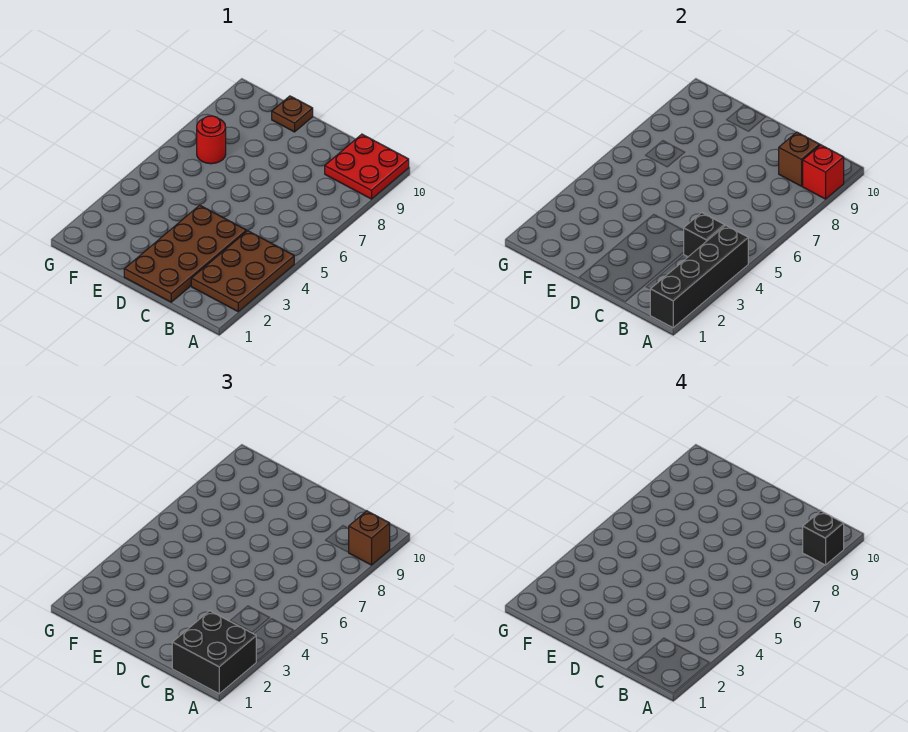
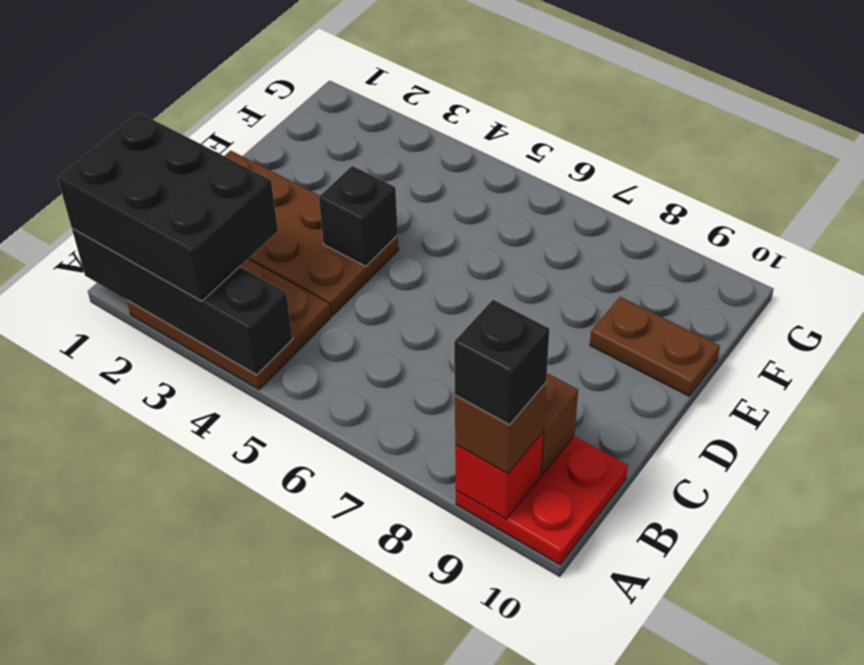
black brick A1:B2 level 3 -> black brick A1:B3 level 3
black brick B4 level 2 -> black brick D4 level 2
brown plate E10 level 1 -> brown plate E9:E10 level 1
red round brick F7 level 1 -> none

